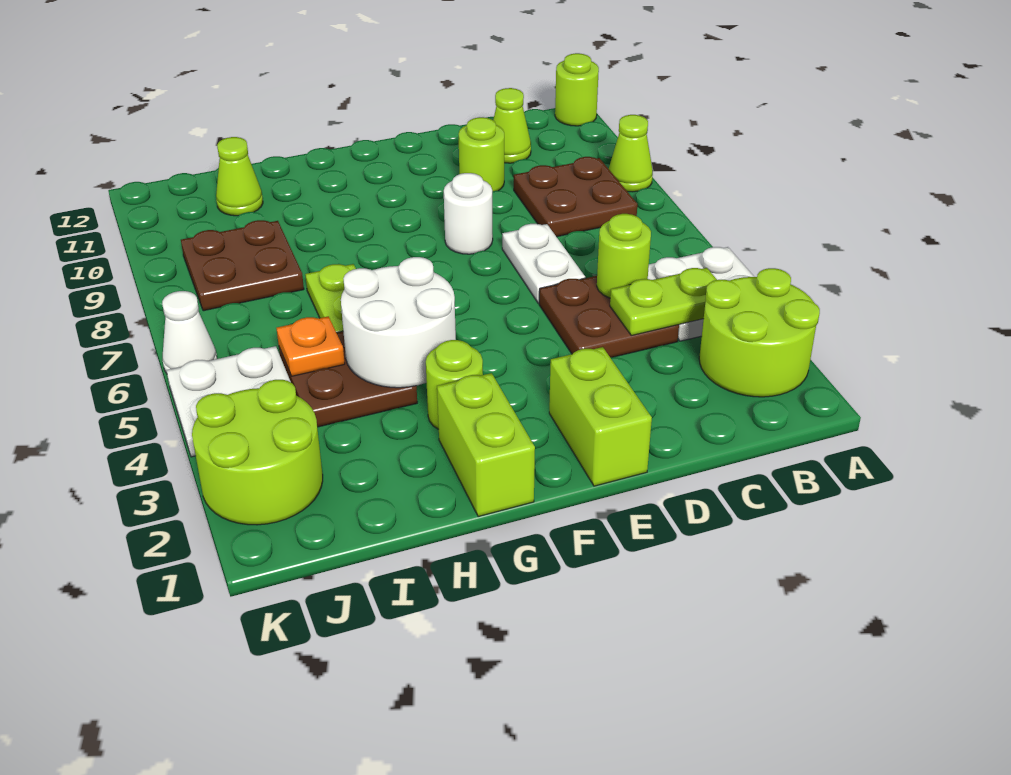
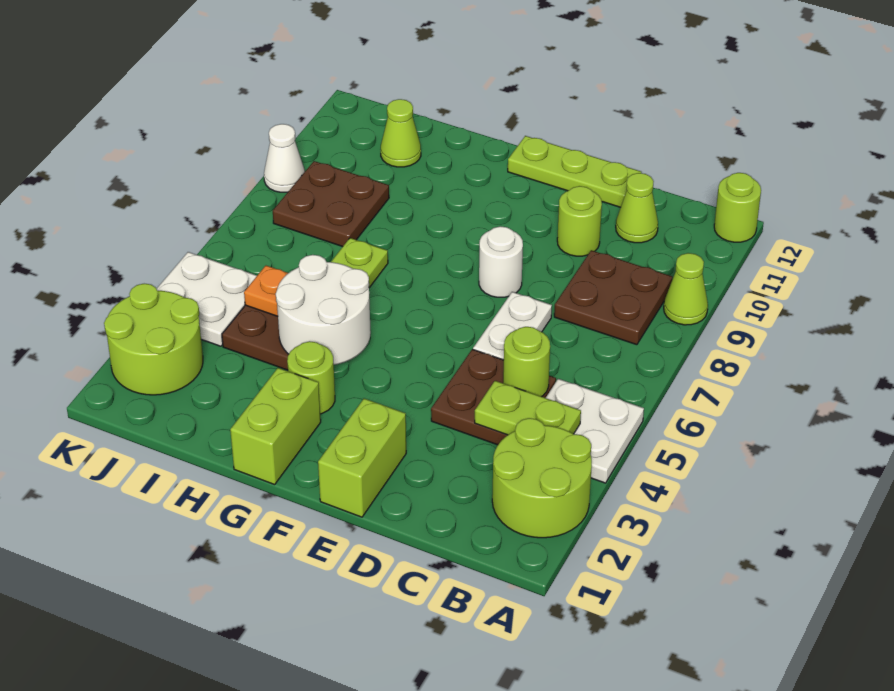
none -> lime plate D12:F12 level 1
white cone K6 level 1 -> white cone K9 level 1

